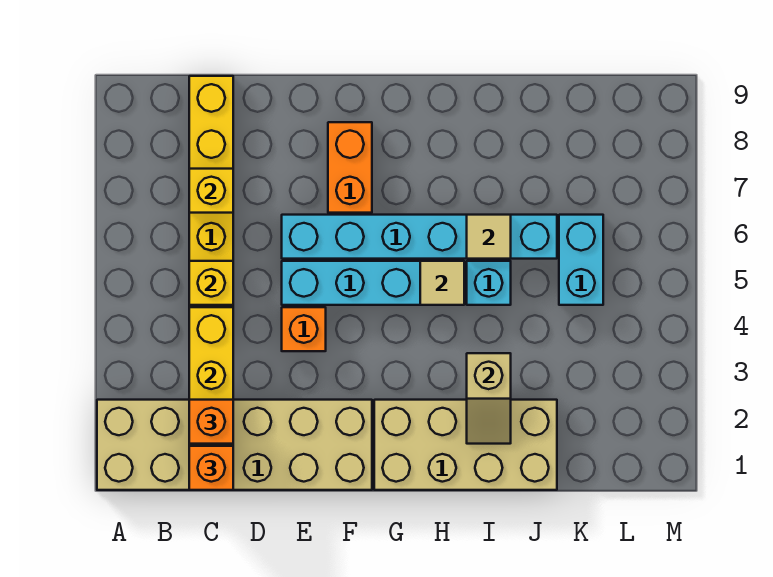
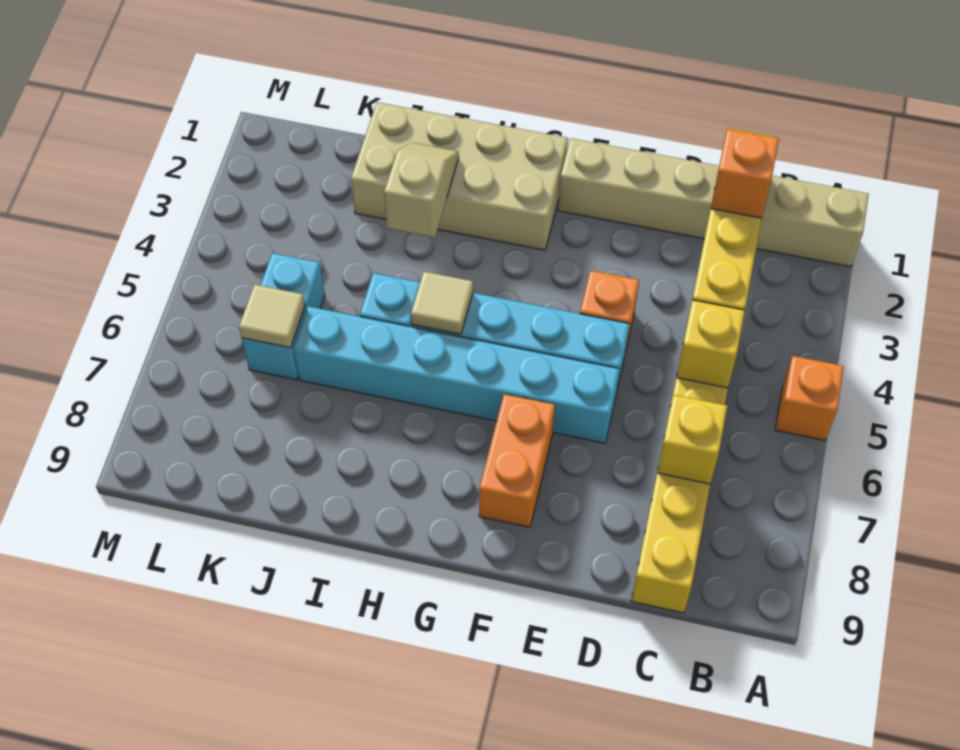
tan brick A1:F2 level 1 -> tan brick A1:F1 level 1
orange brick C1 level 3 -> orange brick A5 level 1
tan tile I6 level 2 -> tan tile K6 level 2

